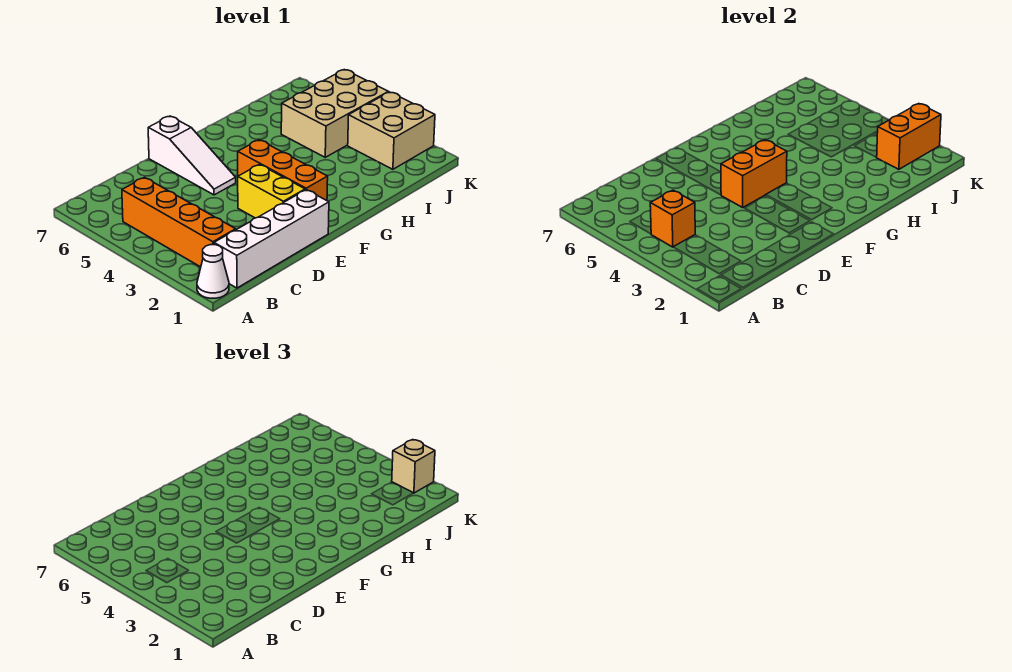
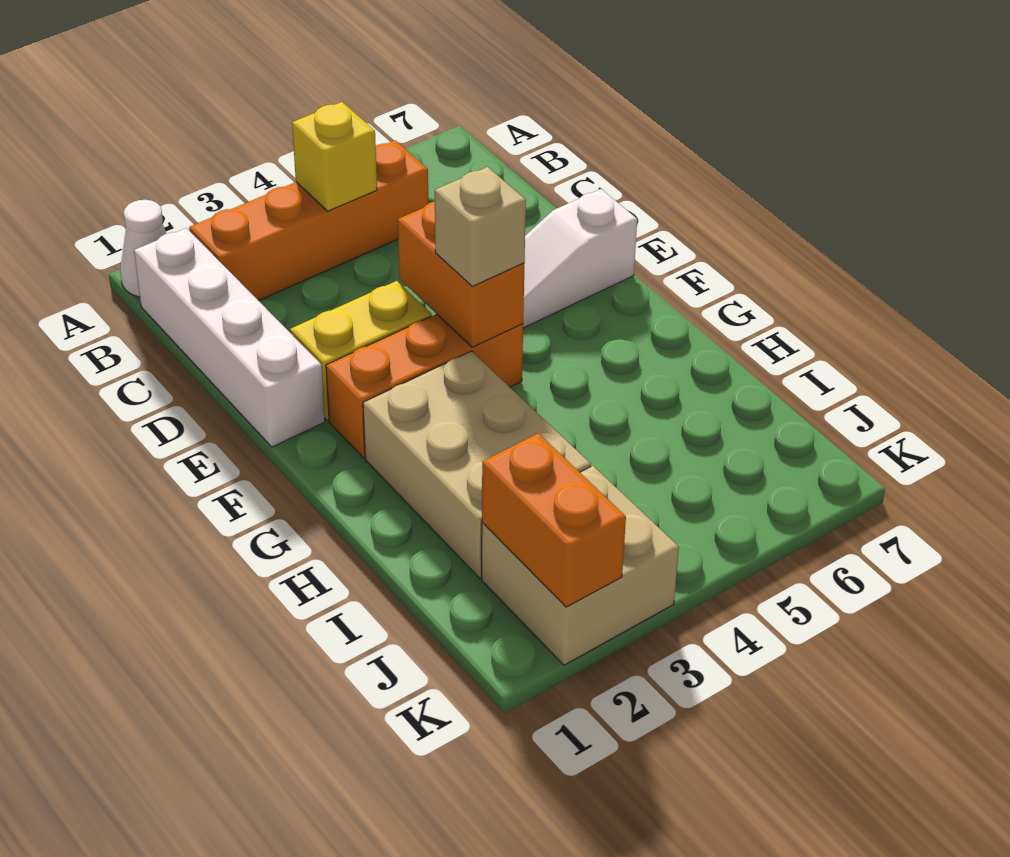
orange brick B4 level 2 -> yellow brick B4 level 2
tan brick I4:K5 level 1 -> tan brick G2:I3 level 1
tan brick K2 level 3 -> tan brick F4 level 3

